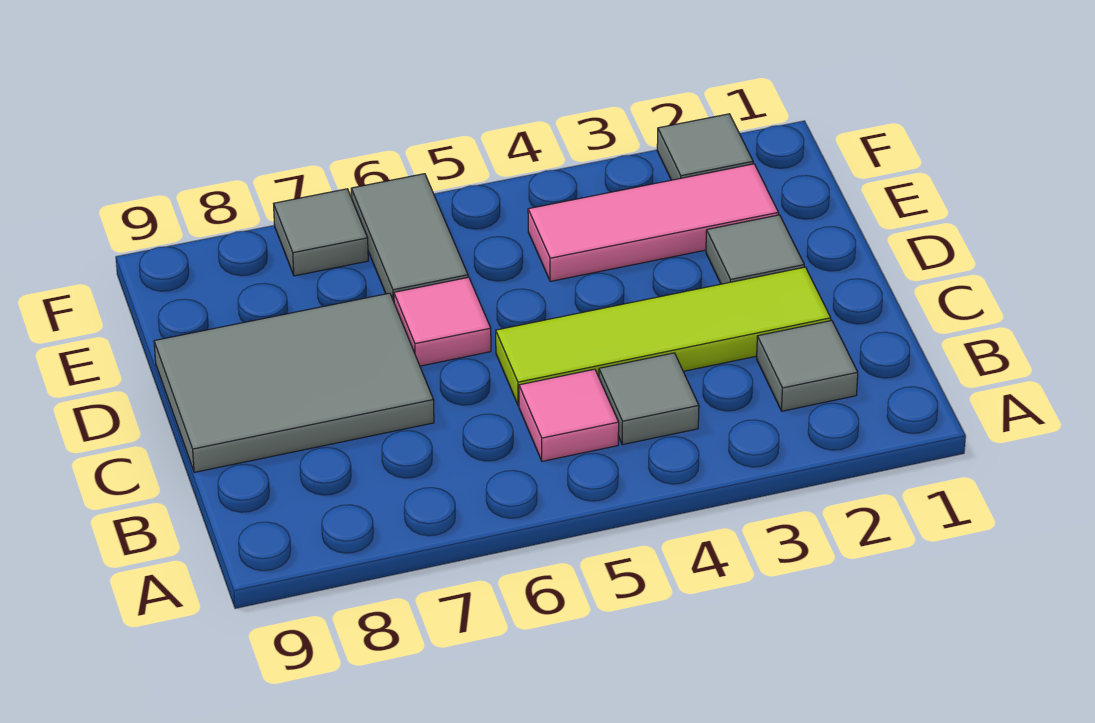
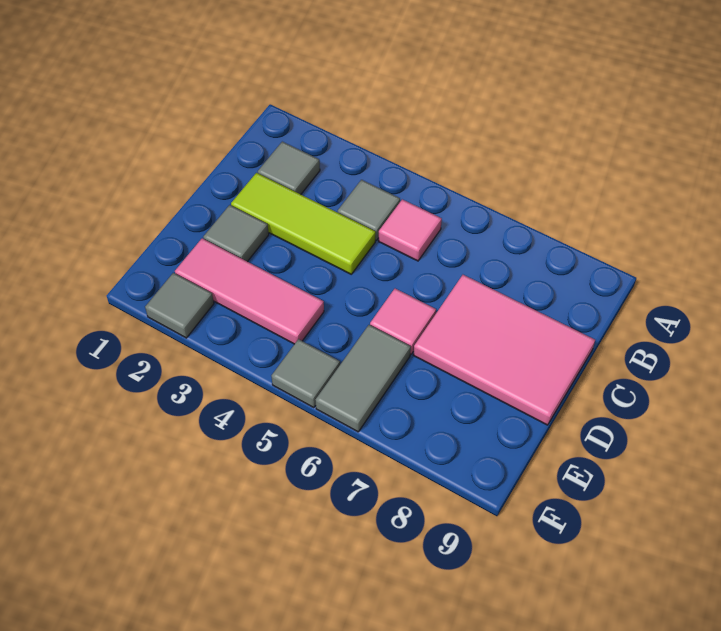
lime tile C2:C5 level 1 -> lime tile C2:C4 level 1
grey tile C7:D9 level 1 -> pink tile C7:D9 level 1
grey tile F7 level 1 -> grey tile F5 level 1

